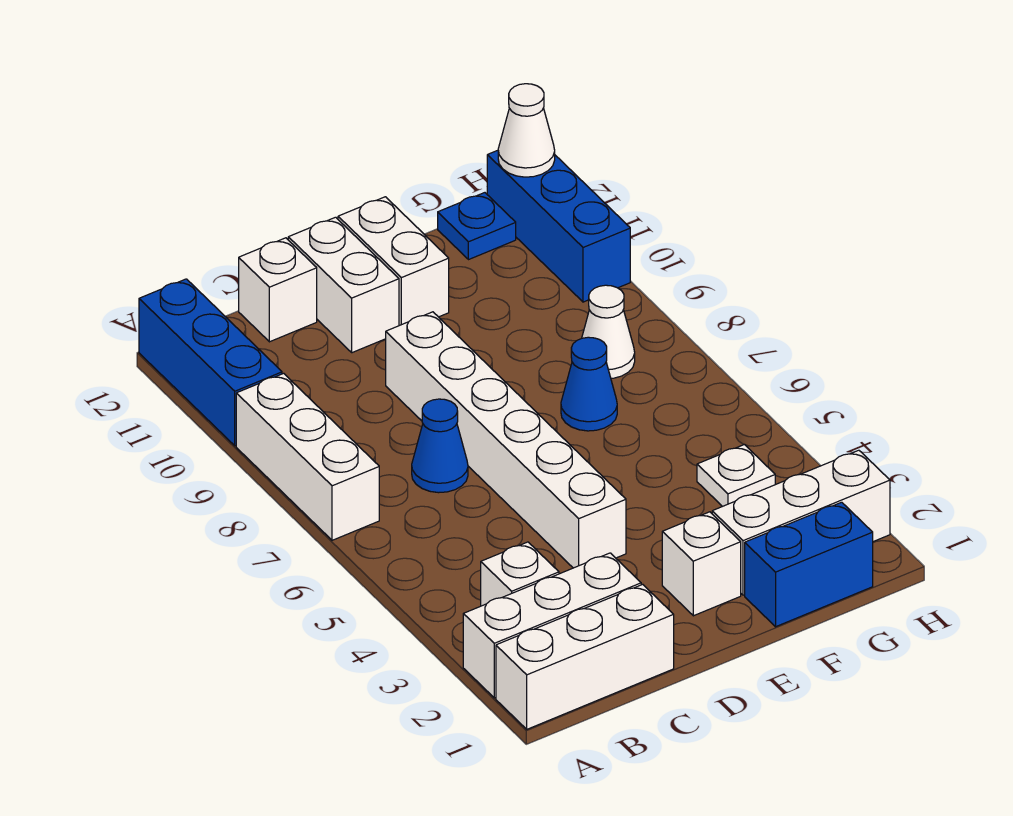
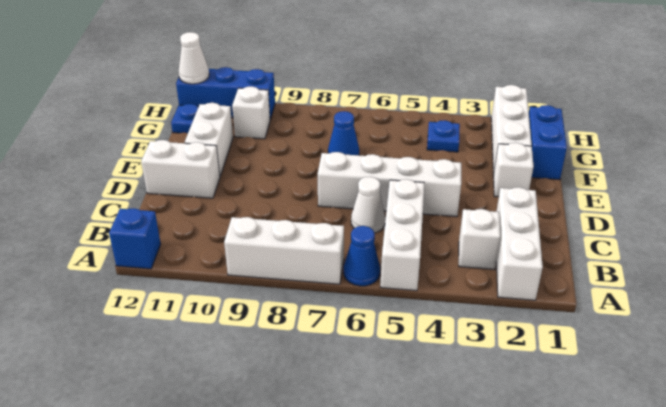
white brick A1:C1 level 1 -> white brick A5:C5 level 1
blue brick A10:A12 level 1 -> blue brick A12 level 1
blue cone C7 level 1 -> blue cone A6 level 1
white brick C12 level 1 -> white brick G10 level 1
white brick D4:D9 level 1 -> white brick D4:D7 level 1
white brick E11:E12 level 1 -> white brick E11:F11 level 1
white plate G4 level 1 -> blue plate G4 level 1
white cone G8 level 1 -> white cone C6 level 1

